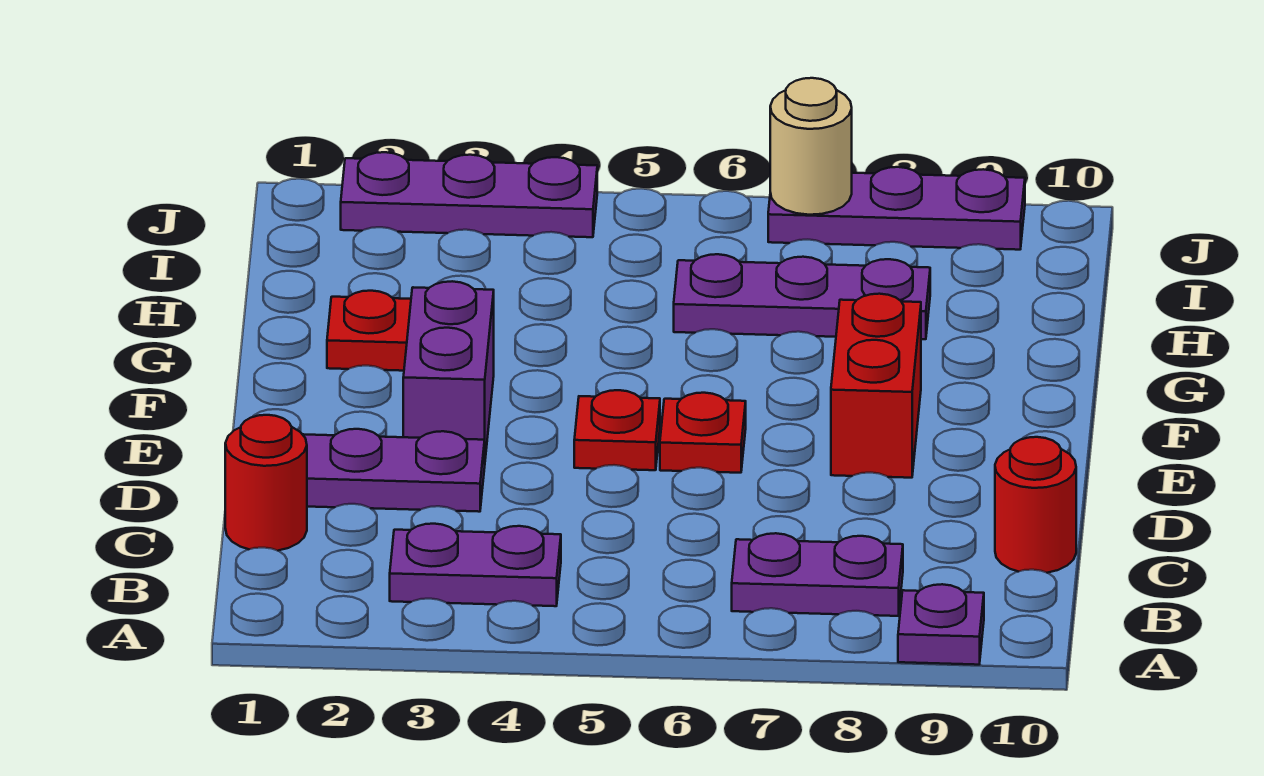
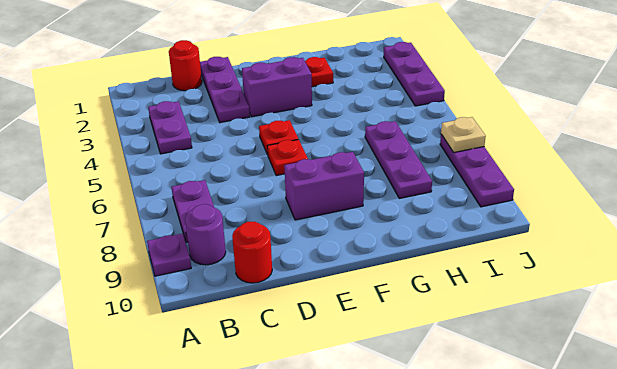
none -> purple round brick B9 level 1
red brick E8:F8 level 1 -> purple brick E8:F8 level 1
tan round brick J7 level 2 -> tan plate J7 level 2

